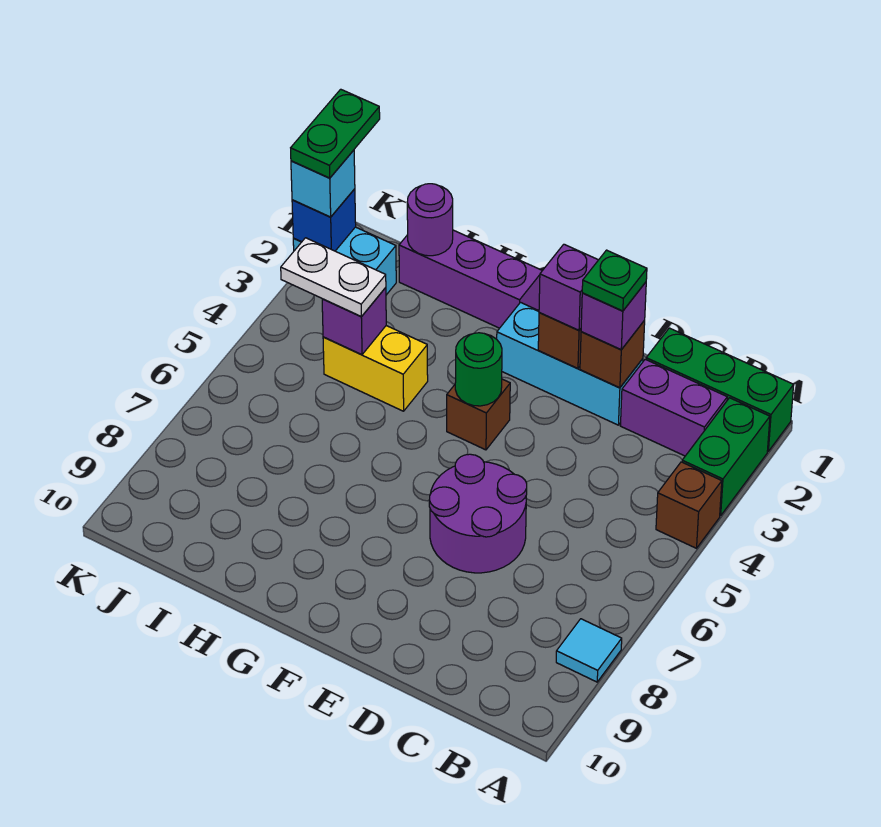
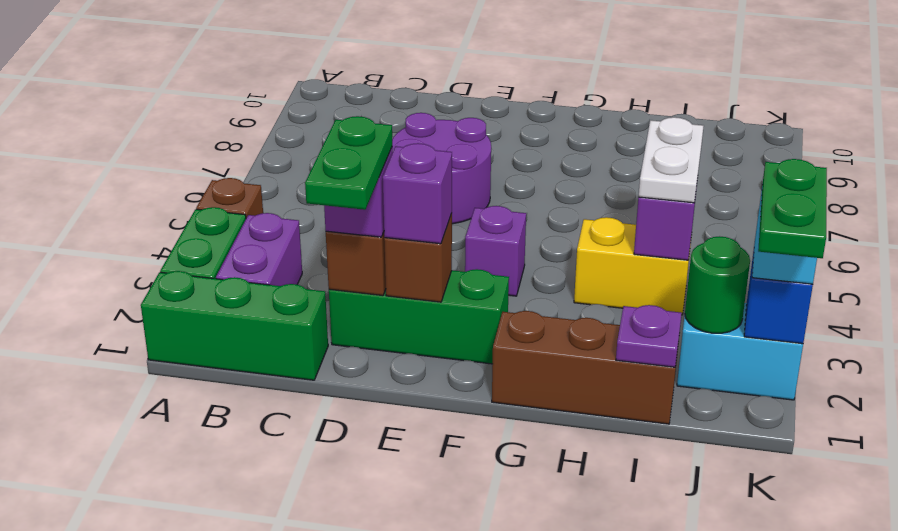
cyan tile A8 level 1 -> none
purple brick B2:C2 level 1 -> purple brick B2:B3 level 1
cyan brick D2:F2 level 1 -> green brick D2:F2 level 1
green plate D2 level 4 -> green plate D1:D2 level 4
brown brick F4 level 1 -> purple brick F4 level 1
green round brick F4 level 2 -> green round brick J2 level 2
purple brick G1:I1 level 1 -> brown brick G1:I1 level 1
purple round brick I1 level 2 -> purple plate I1 level 2
white plate I4:J4 level 3 -> white plate I4:I5 level 3

